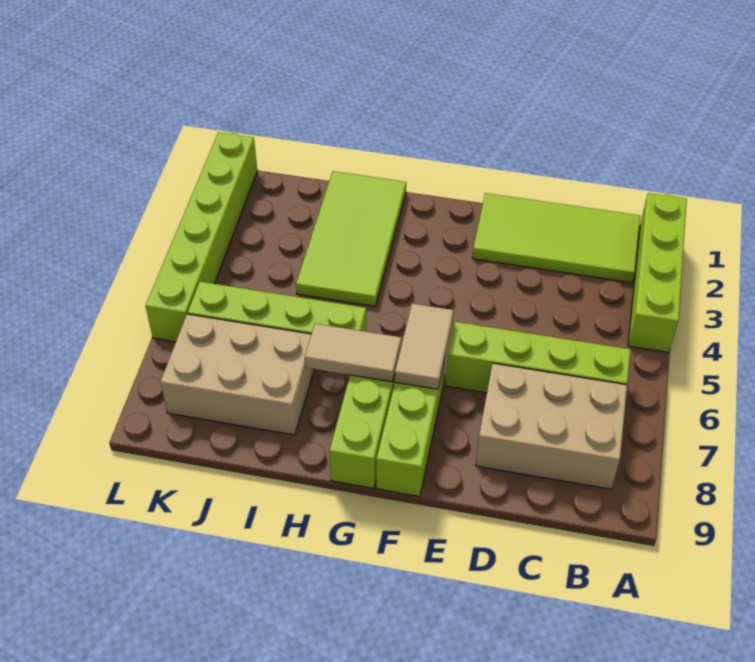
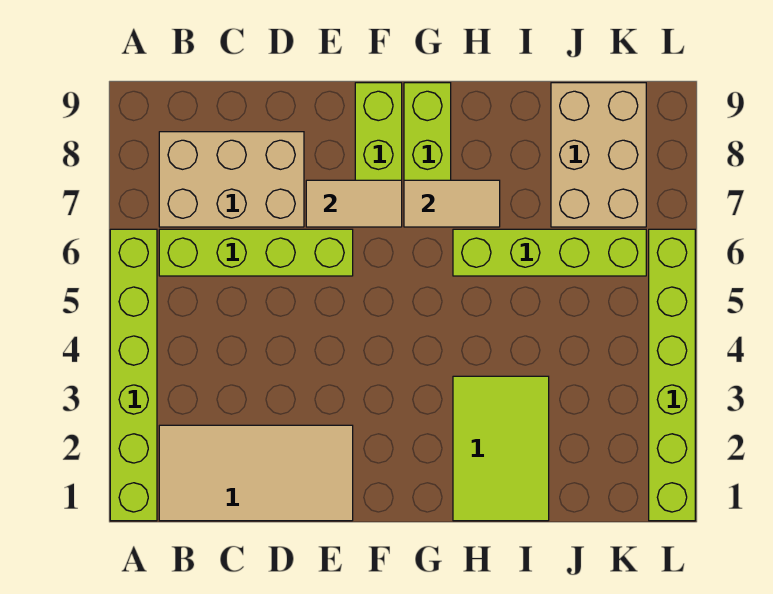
lime brick A1:A4 level 1 -> lime brick A1:A6 level 1
lime tile B1:E2 level 1 -> tan tile B1:E2 level 1
tan tile F6:F7 level 2 -> tan tile E7:F7 level 2
lime tile H1:I4 level 1 -> lime tile H1:I3 level 1
tan brick I7:K8 level 1 -> tan brick J7:K9 level 1

